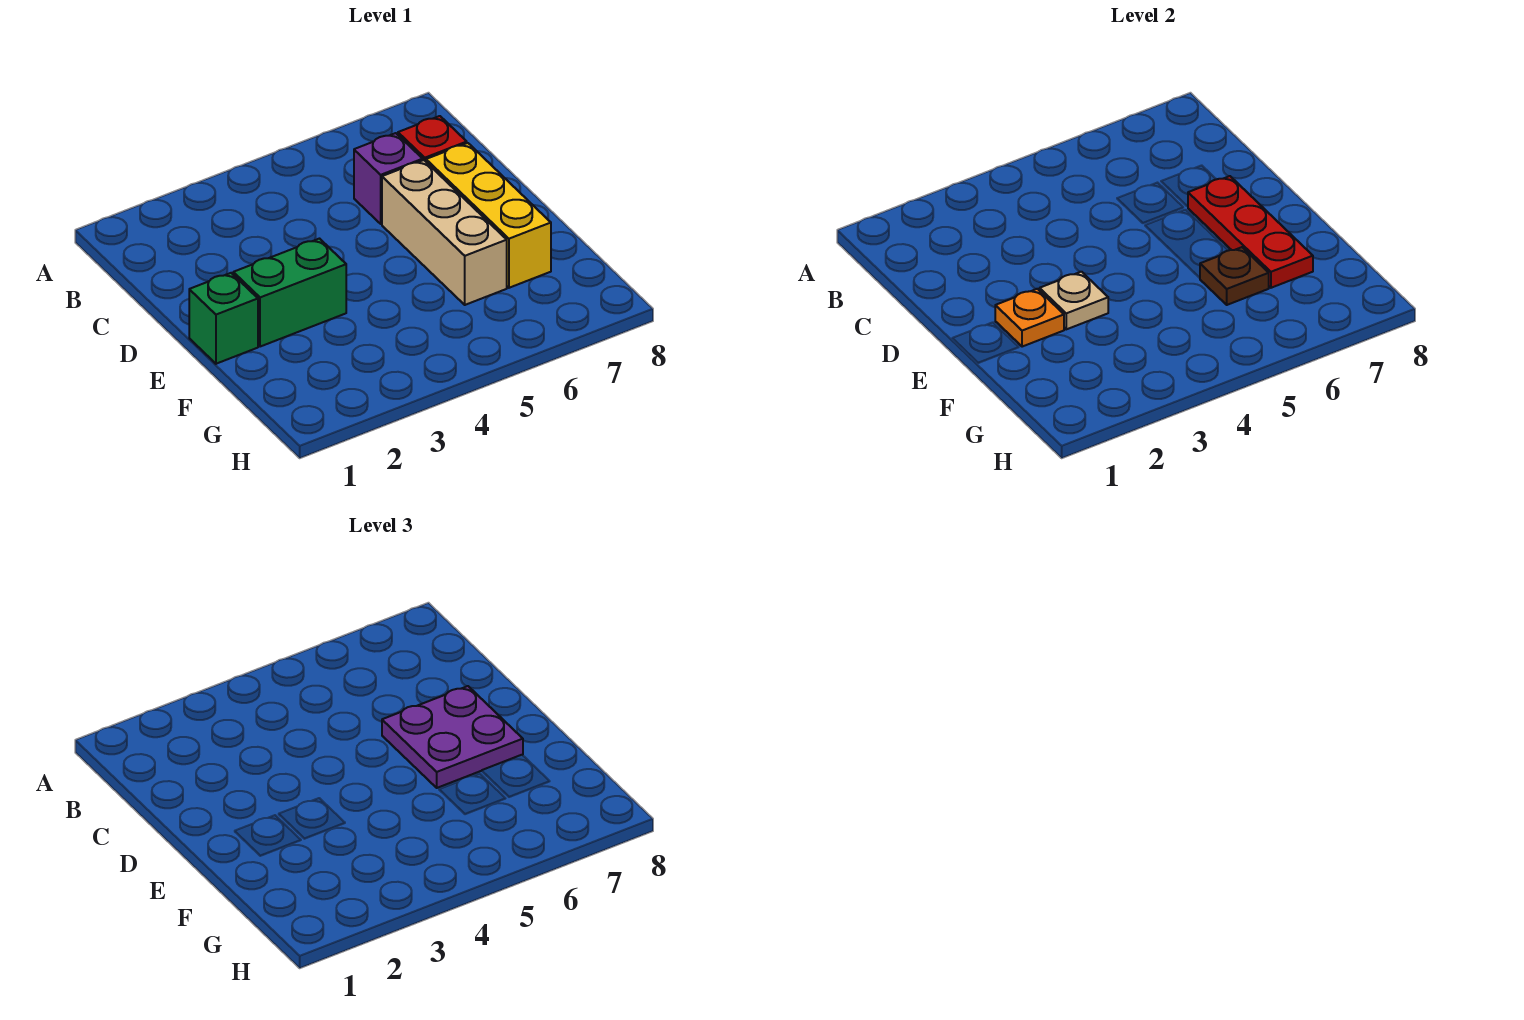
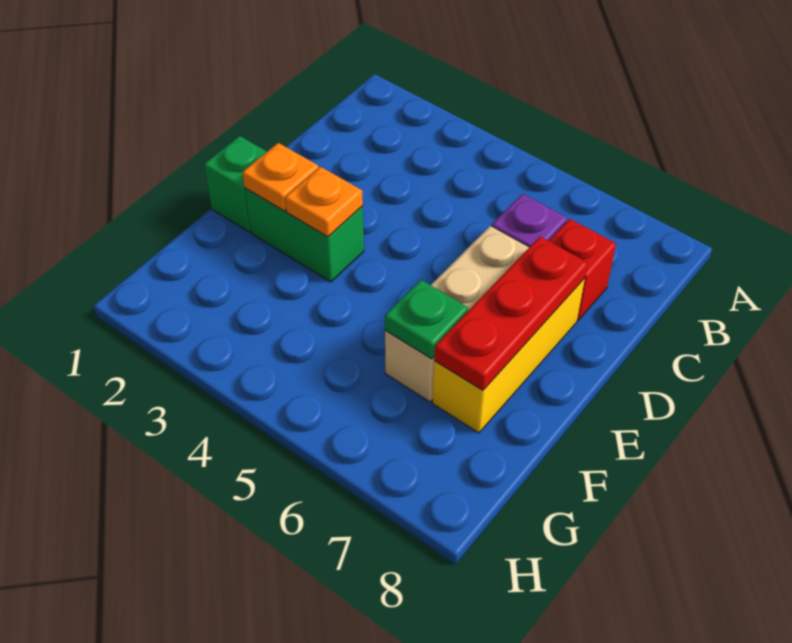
purple plate D6:E7 level 3 -> none
tan plate E3 level 2 -> orange plate E3 level 2
brown plate F6 level 2 -> green plate F6 level 2

